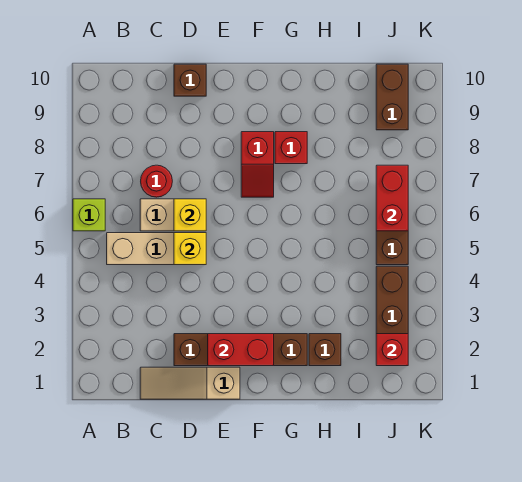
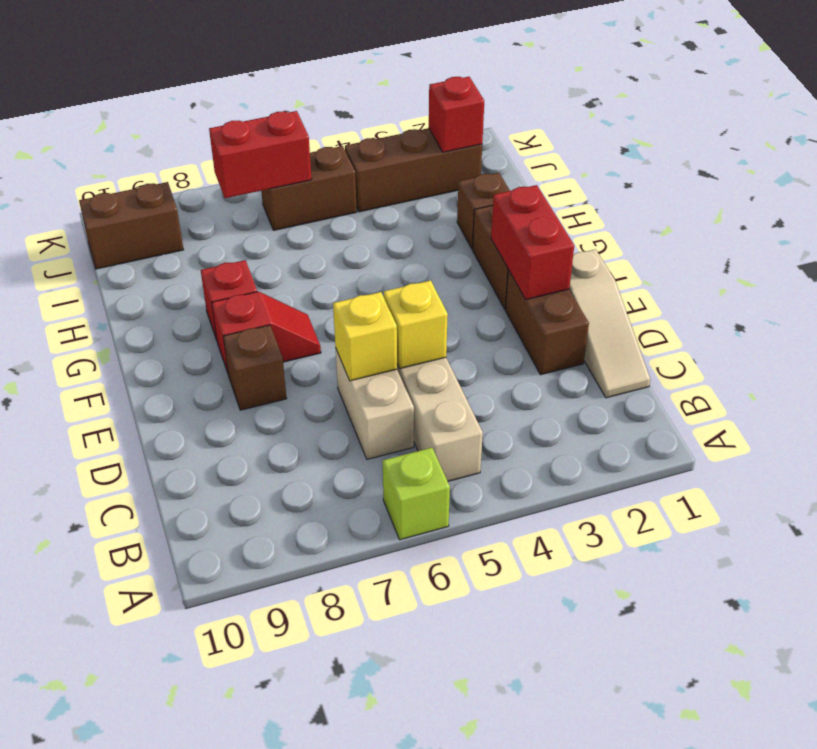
red round brick C7 level 1 -> none
brown brick D10 level 1 -> brown brick E8 level 1

